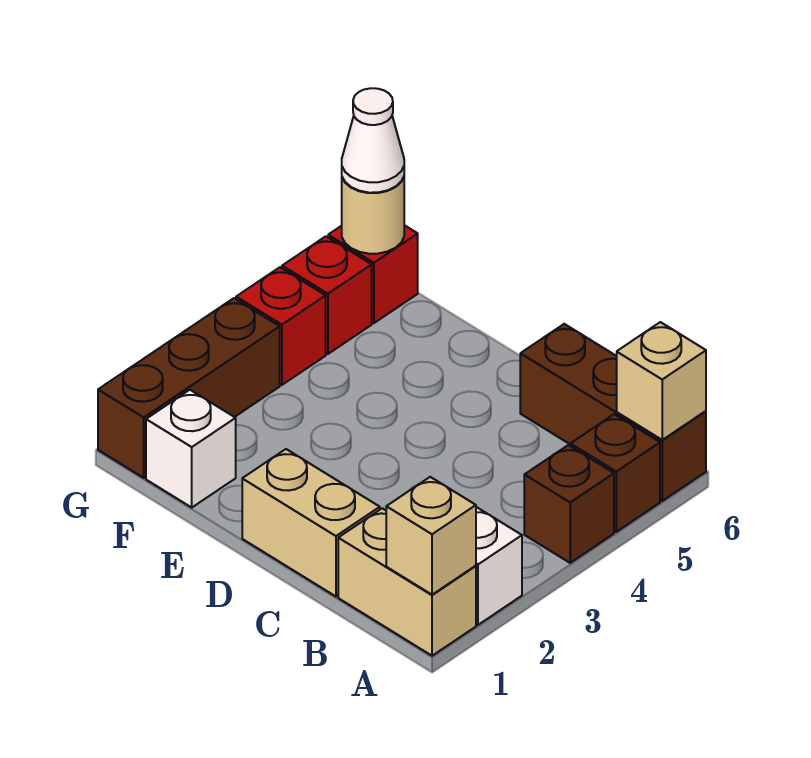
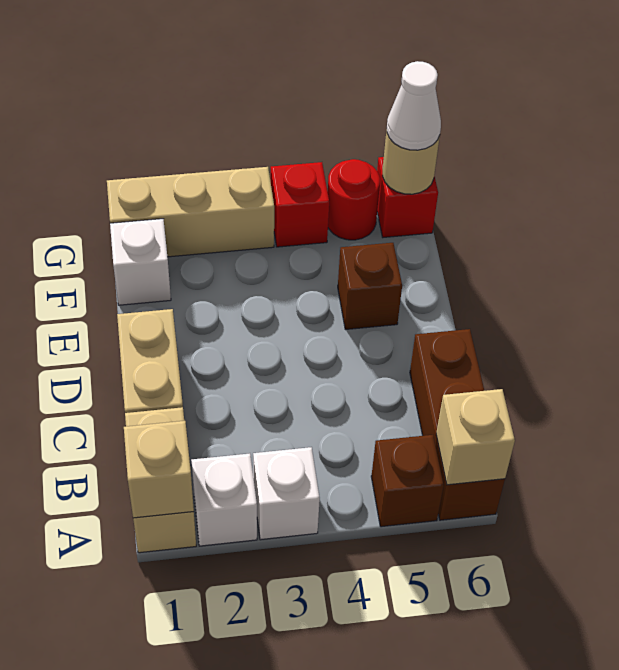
none -> white brick A3 level 1
brown brick A4 level 1 -> brown brick E5 level 1
brown brick G1:G3 level 1 -> tan brick G1:G3 level 1
red brick G5 level 1 -> red round brick G5 level 1

